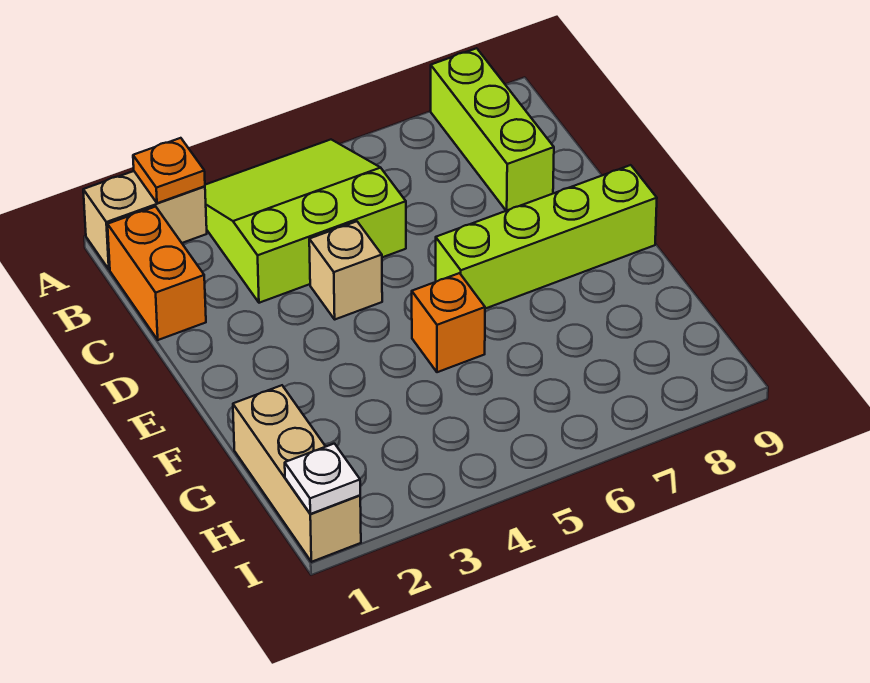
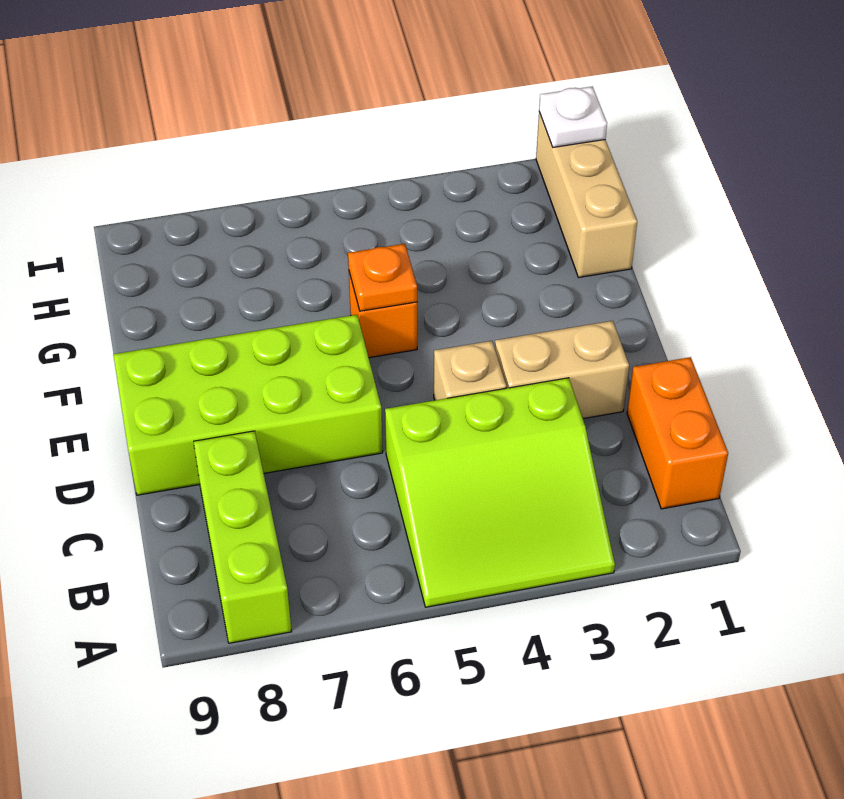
tan brick A1:A2 level 1 -> tan brick D2:D3 level 1
orange plate A2 level 2 -> orange plate F5 level 2
lime brick E6:E9 level 1 -> lime brick D6:E9 level 1

